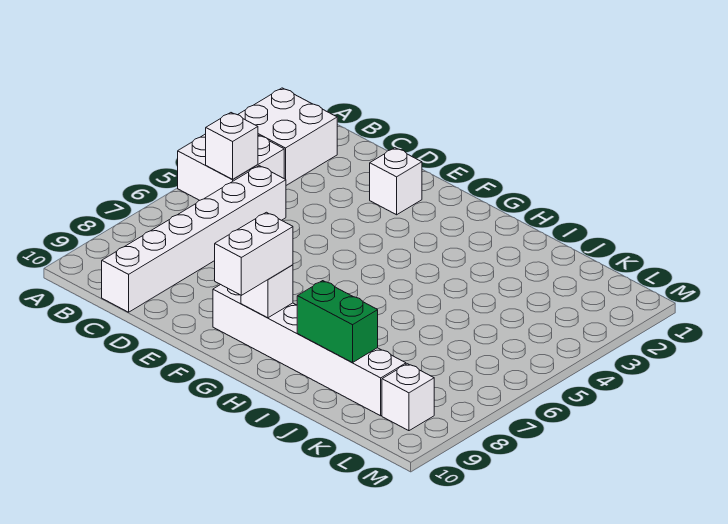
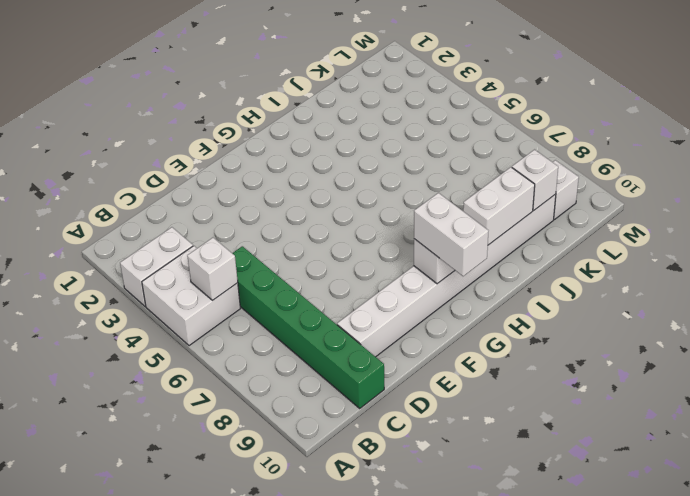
white brick A2:B3 level 1 -> white brick A3:B3 level 1
white brick C5:C10 level 1 -> green brick C5:C10 level 1
white brick E2 level 1 -> white brick K9 level 2
white brick F9:K9 level 1 -> white brick D9:K9 level 1
green brick I9:J9 level 2 -> white brick I9:J9 level 2

